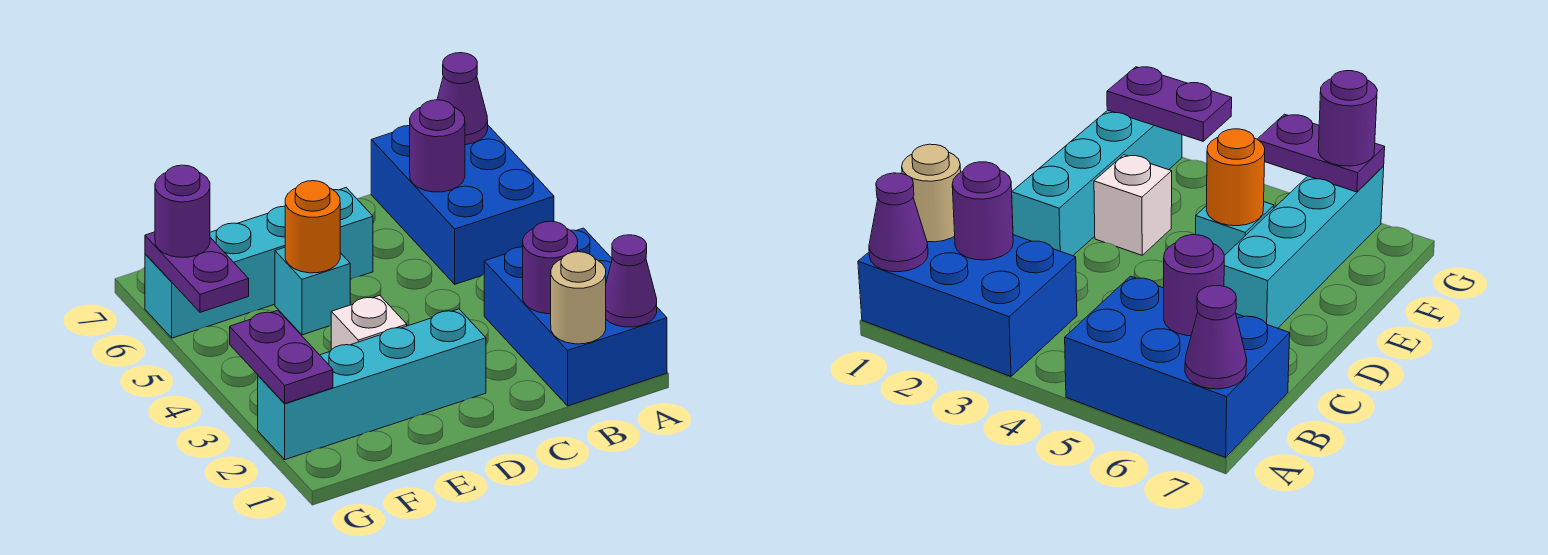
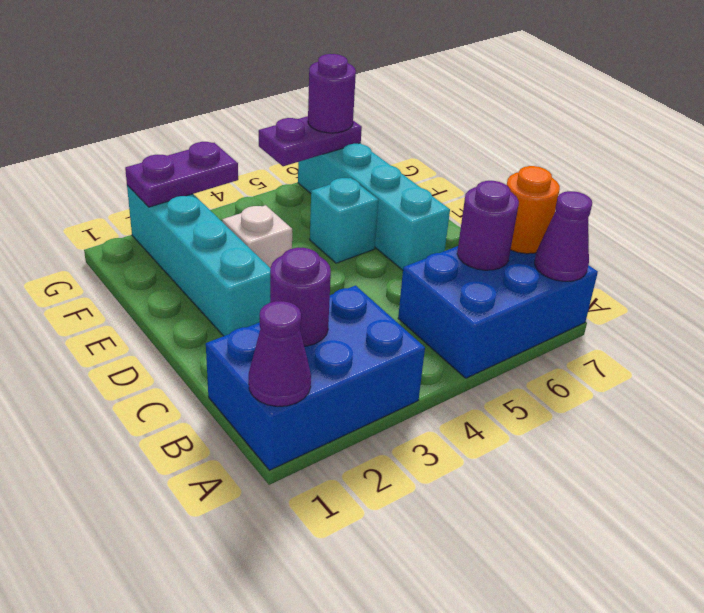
tan round brick B1 level 2 -> none
orange round brick E5 level 2 -> orange round brick B7 level 2

